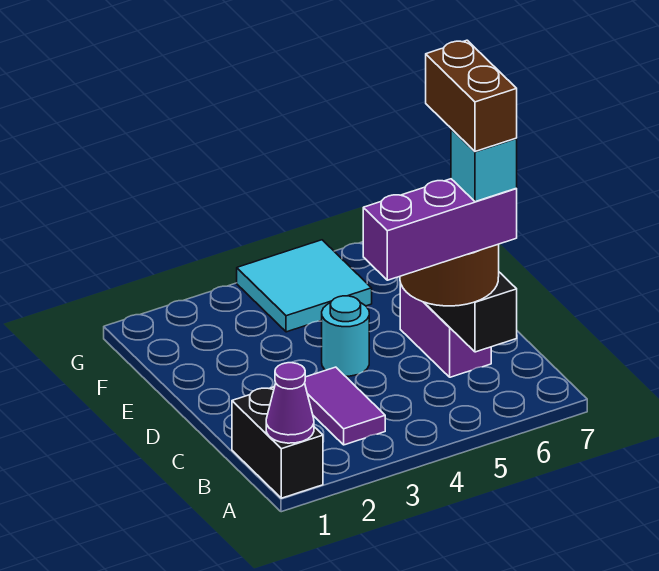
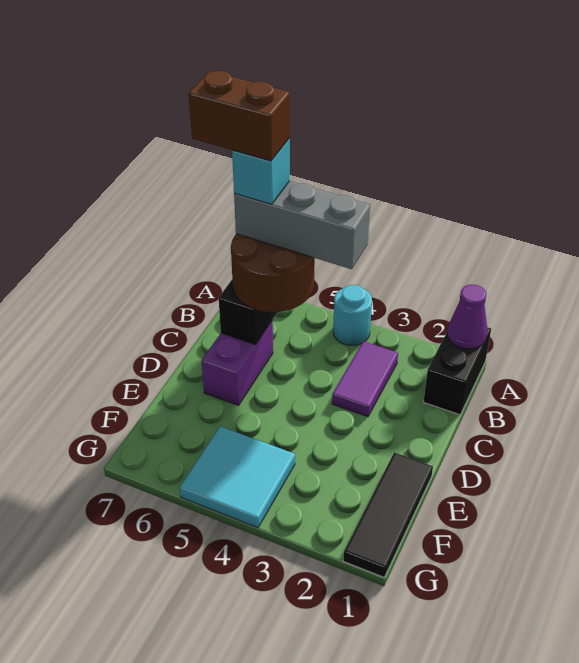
purple brick B4:B6 level 4 -> grey brick B4:B6 level 4
brown brick B6:C6 level 6 -> brown brick B6:B7 level 6
cyan round brick D4 level 1 -> cyan round brick A4 level 1
none -> black tile E1:G1 level 1

